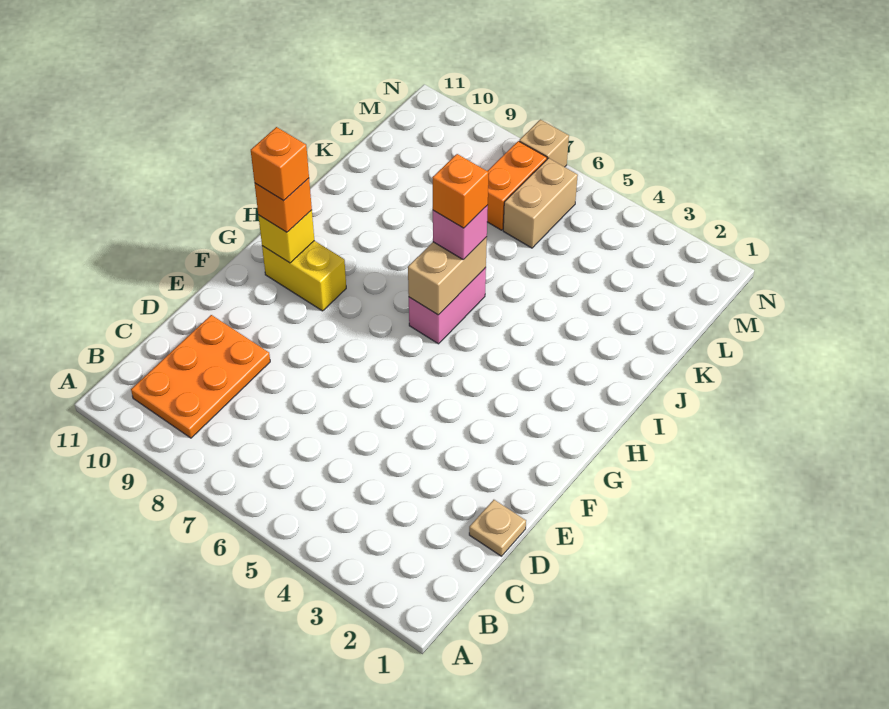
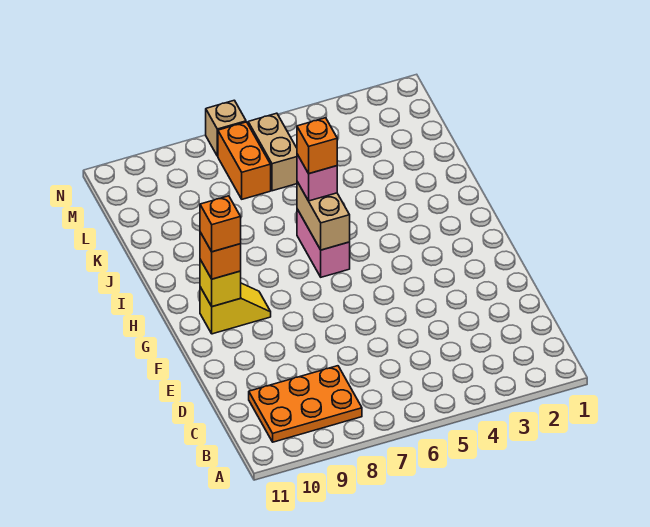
orange plate B9:D10 level 1 -> orange plate B8:C10 level 1
tan plate D1 level 1 -> none
yellow brick G9:G10 level 1 -> yellow slope G9:G10 level 1 top 10

